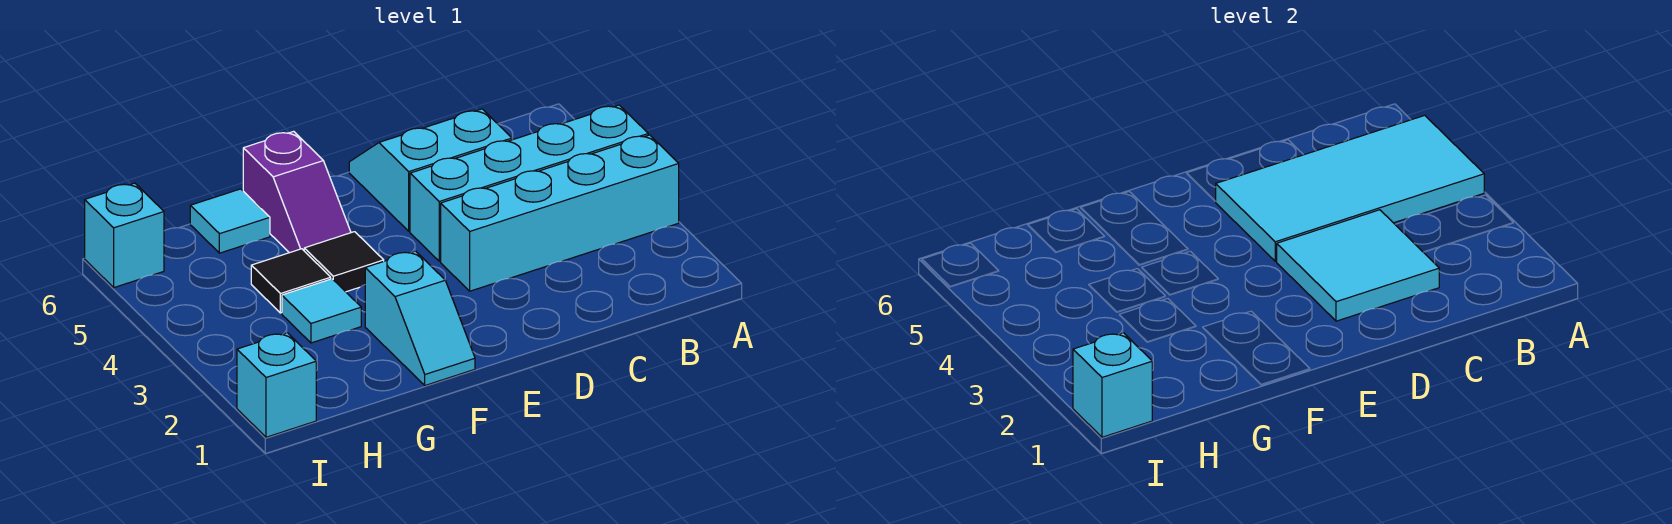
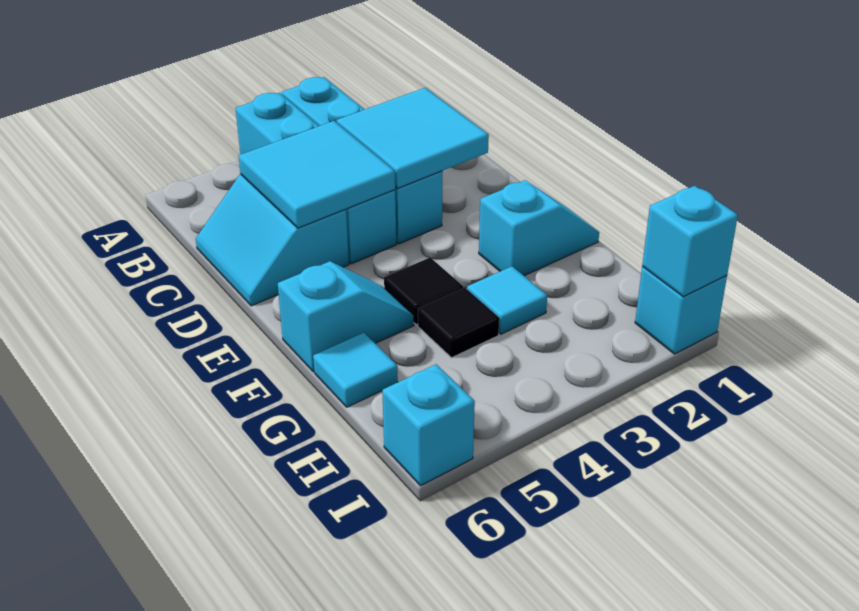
cyan tile A4:D5 level 2 -> cyan tile C4:D5 level 2
purple slope F5:F6 level 1 top 6 -> cyan slope F5:F6 level 1 top 6

